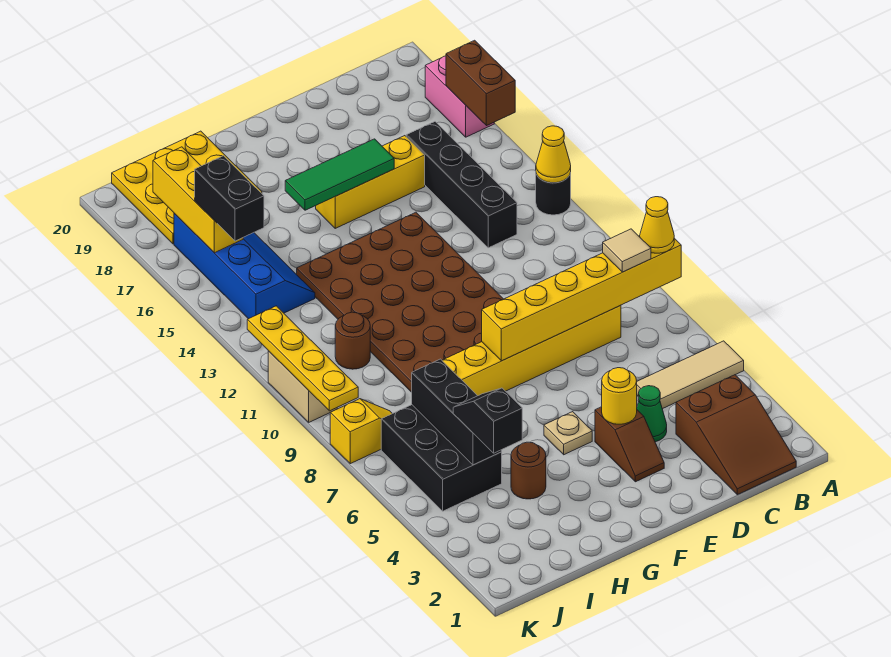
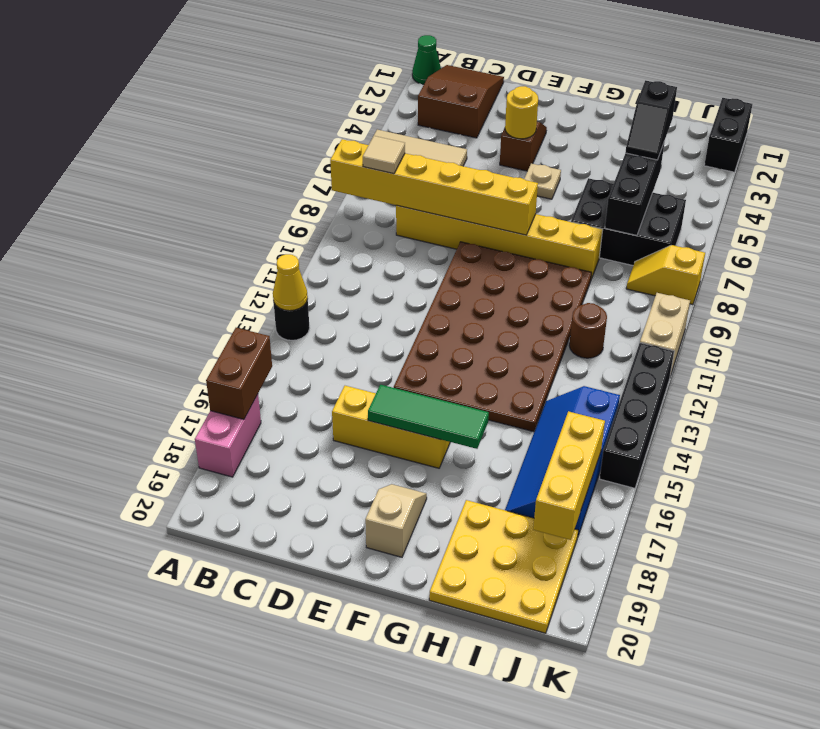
yellow cone A8 level 3 -> none
black brick C13:C16 level 1 -> black brick K12:K15 level 1
green cone D4 level 1 -> green cone A1 level 1
none -> tan slope F18:F19 level 1 top 19
brown round brick H4 level 1 -> none
black brick I5:J7 level 1 -> black brick H6:J7 level 1
black brick J15:J16 level 3 -> black brick K1:K2 level 1
yellow plate K9:K12 level 2 -> none

